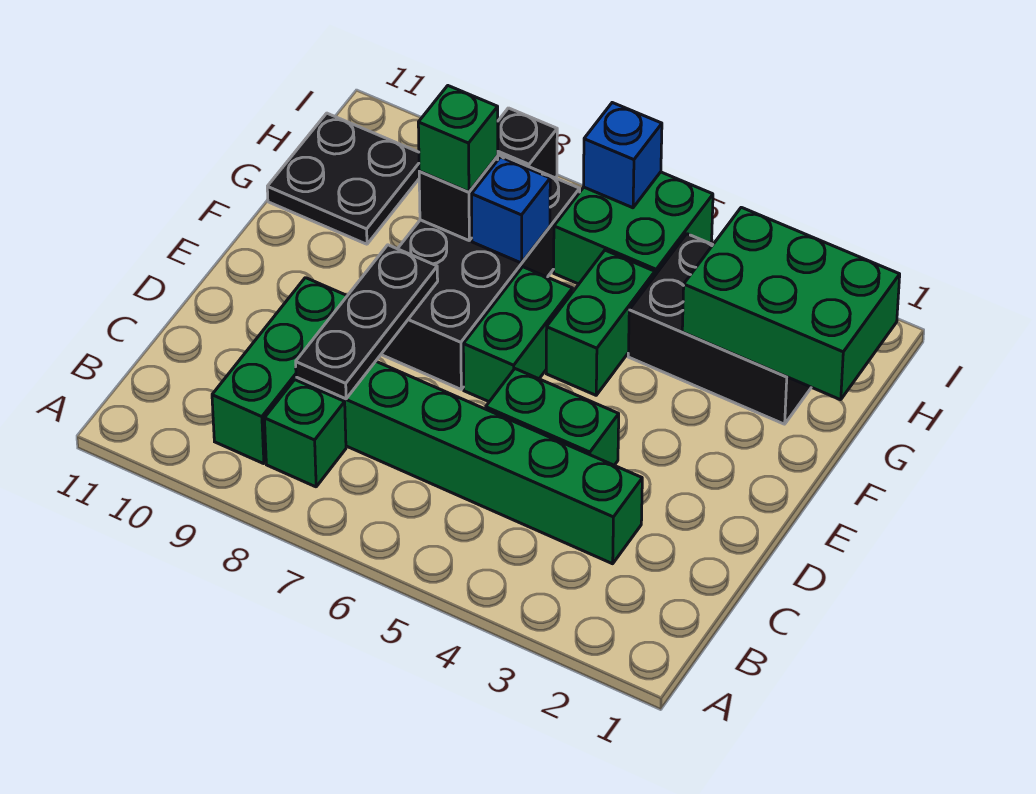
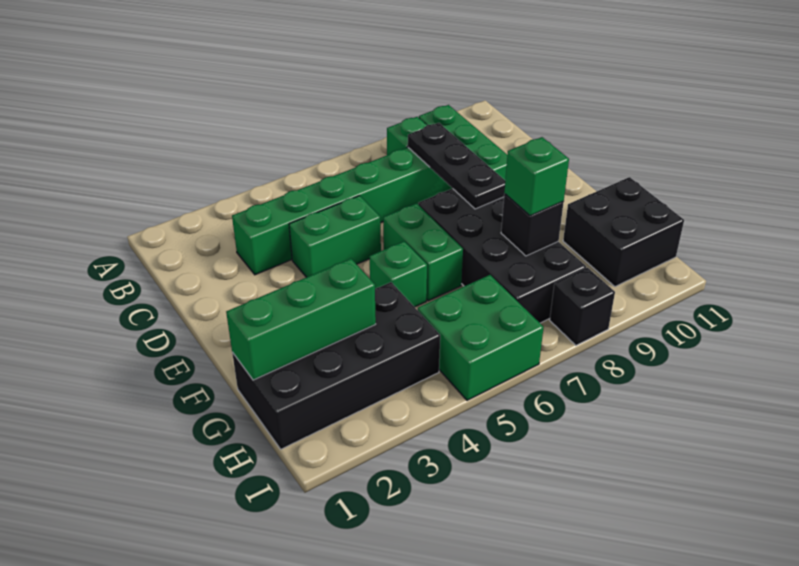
green brick F5:G5 level 1 -> green brick F5 level 1
green brick G1:H3 level 2 -> green brick G1:G3 level 2
black brick G2:H4 level 1 -> black brick G1:H4 level 1
blue brick G7 level 2 -> none
black plate G10:H11 level 1 -> black brick G10:H11 level 1
blue brick I6 level 2 -> none

